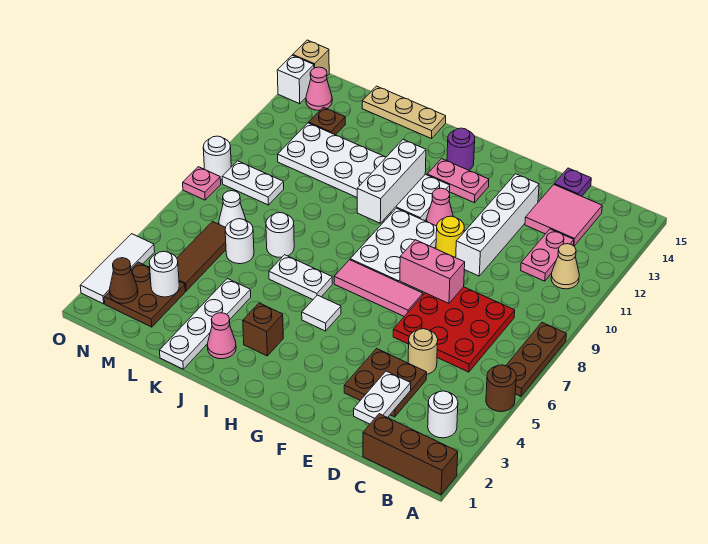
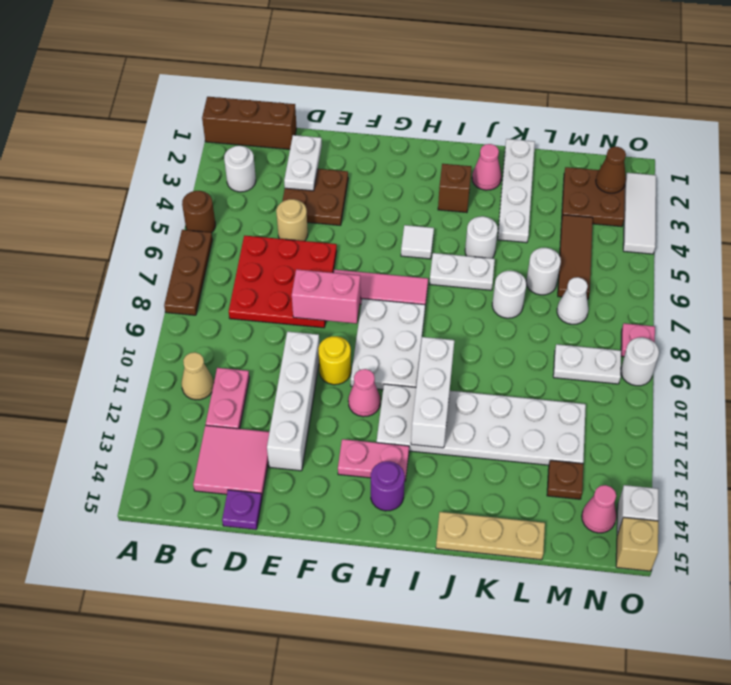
white round brick M3 level 2 -> white round brick J5 level 1

